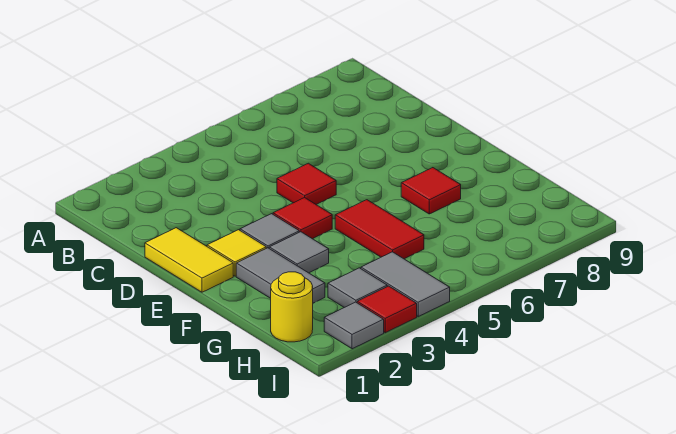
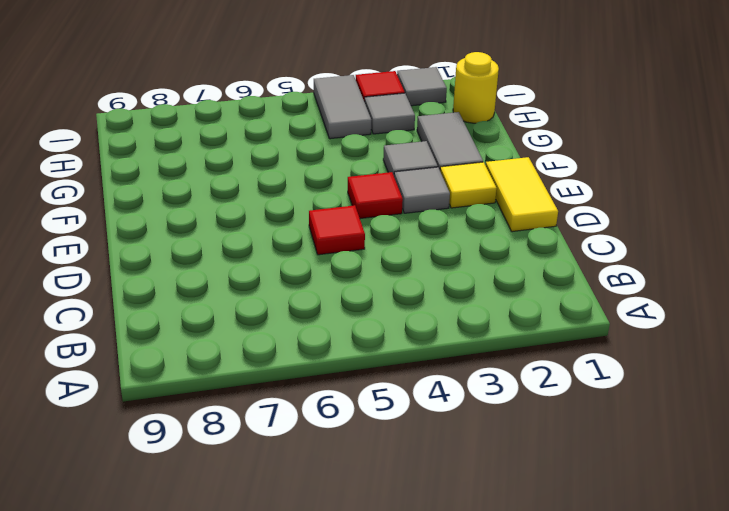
red tile F5:G5 level 1 -> none
red tile F7 level 1 -> none

